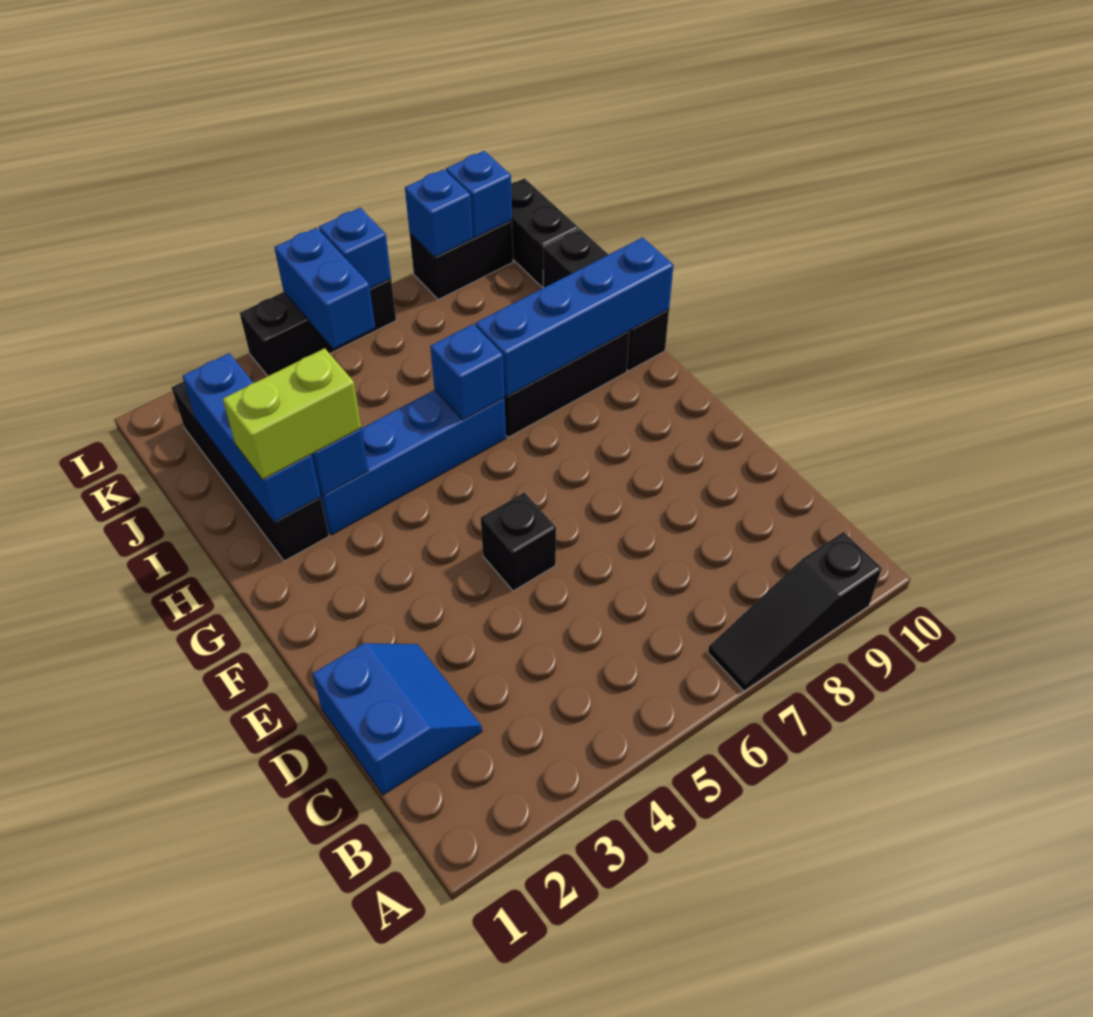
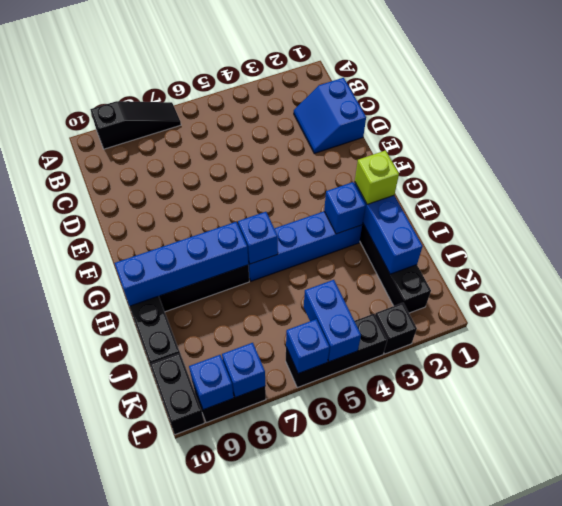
black brick E5 level 1 -> black brick L3 level 1
lime brick H2:H3 level 3 -> lime brick H2 level 3

